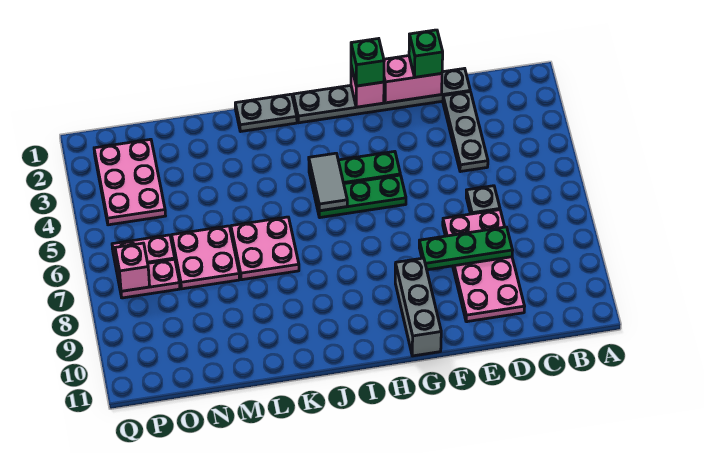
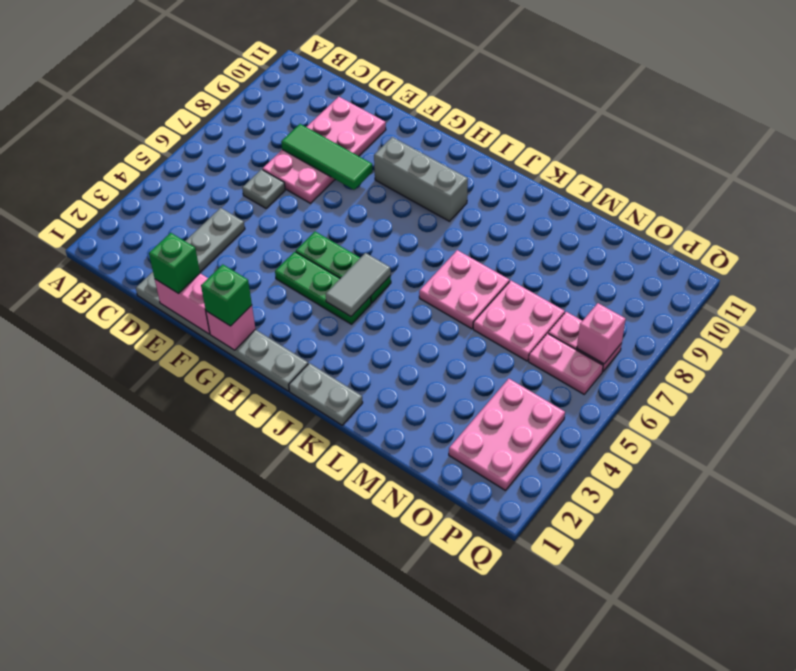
green plate D8:F8 level 2 -> green tile D8:F8 level 2
grey brick G9:G11 level 1 -> grey brick G9:I9 level 1

